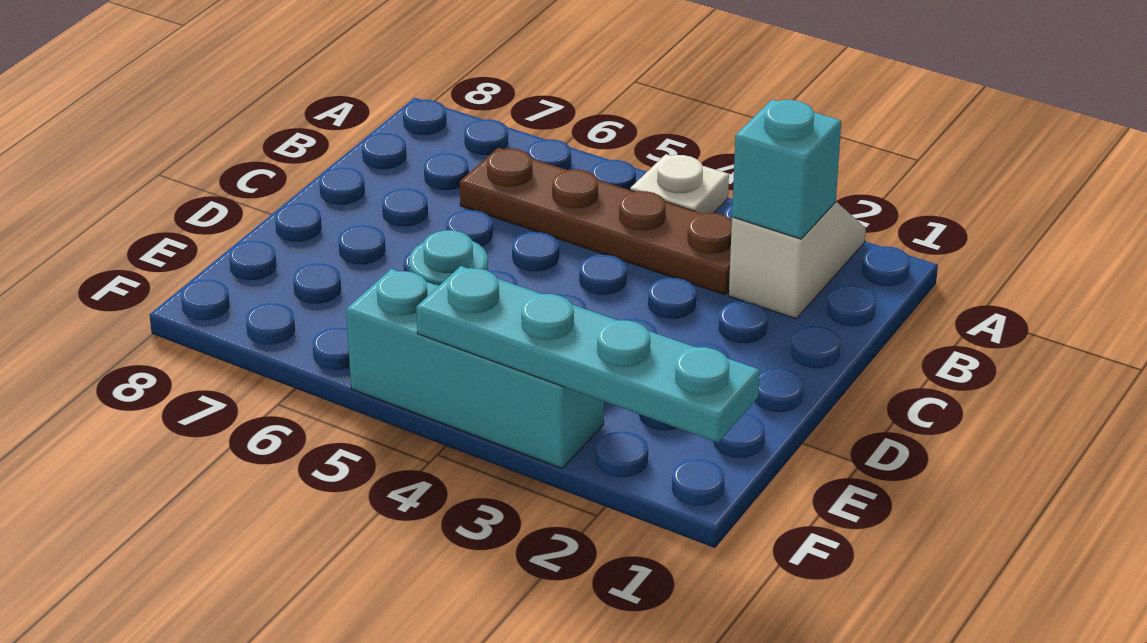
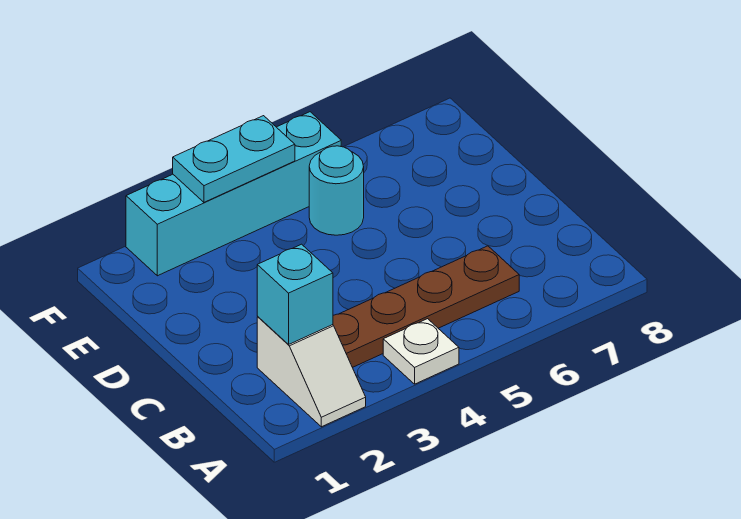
cyan plate F1:F4 level 2 -> cyan plate F3:F4 level 2
cyan brick F3:F5 level 1 -> cyan brick F2:F5 level 1

